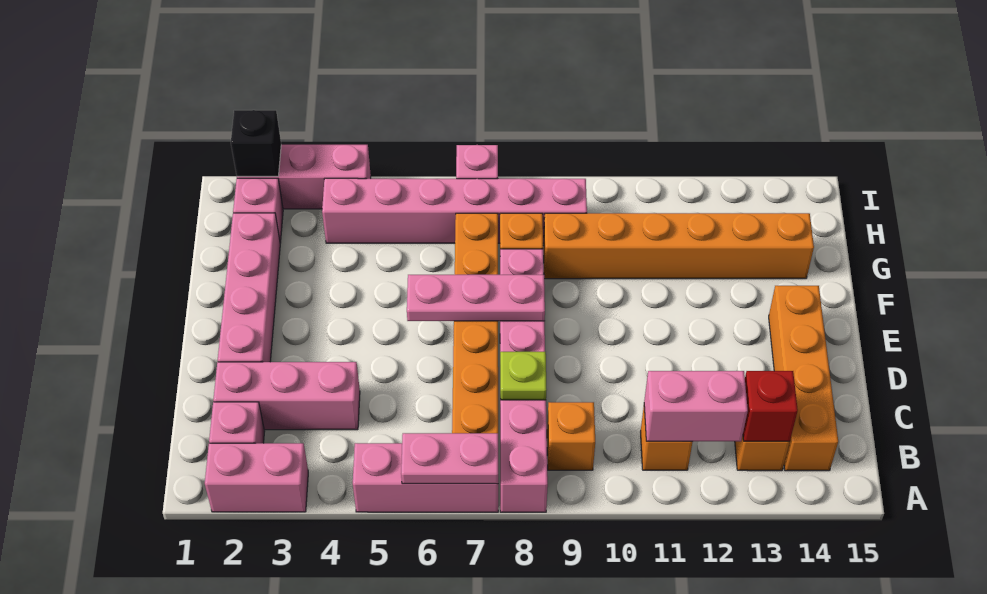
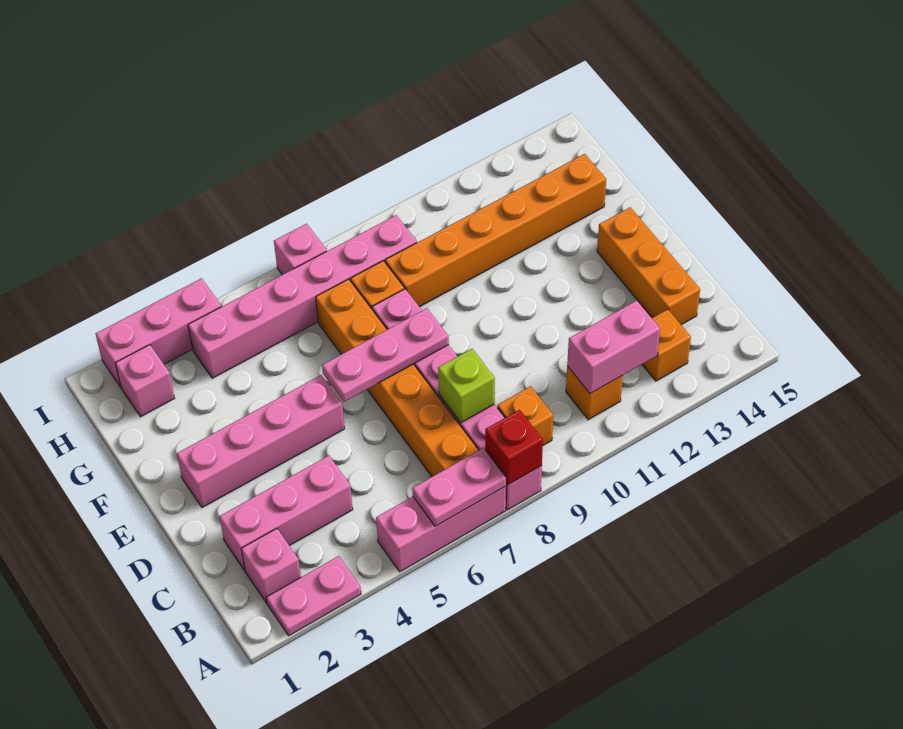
pink brick A2:A3 level 1 -> pink plate A2:A3 level 1
red brick B13 level 2 -> red brick A8 level 2
orange brick B14:E14 level 1 -> orange brick C14:E14 level 1
lime plate C8 level 2 -> lime brick C8 level 2
pink brick D2:G2 level 1 -> pink brick E2:E5 level 1
black brick I2 level 2 -> none

